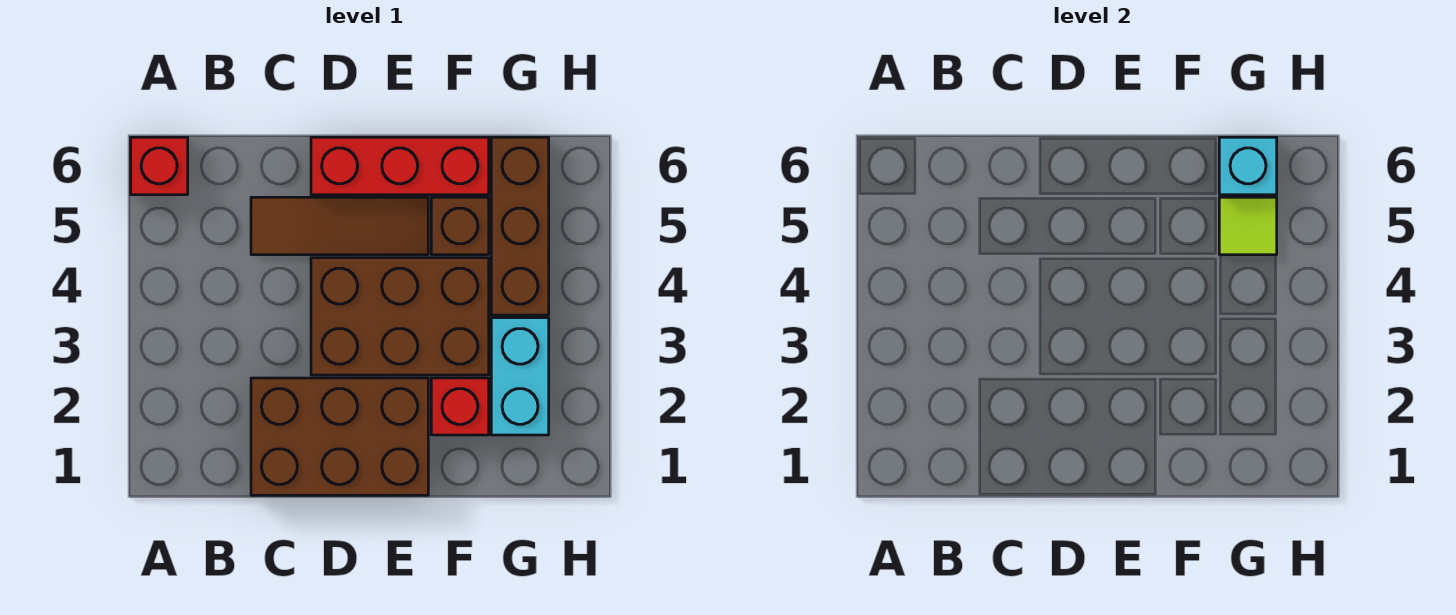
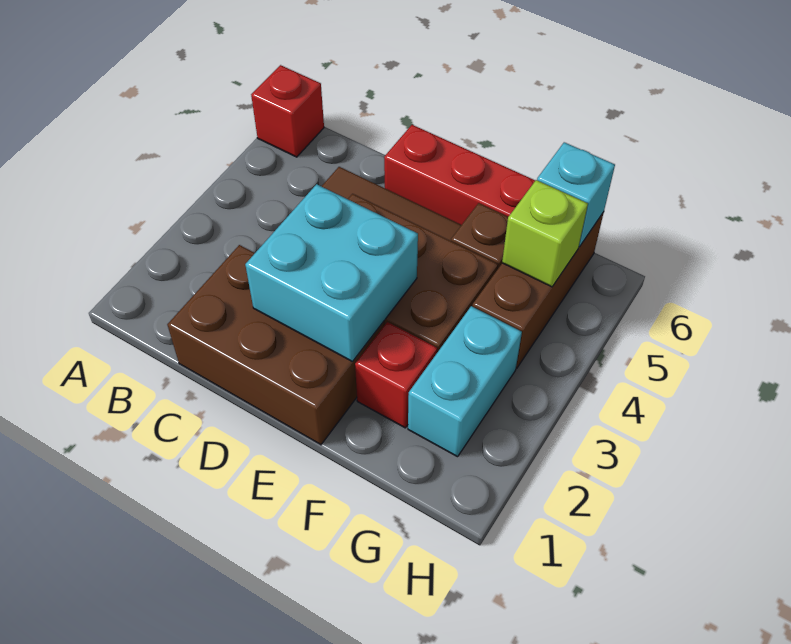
none -> cyan brick D2:E3 level 2
lime tile G5 level 2 -> lime brick G5 level 2

